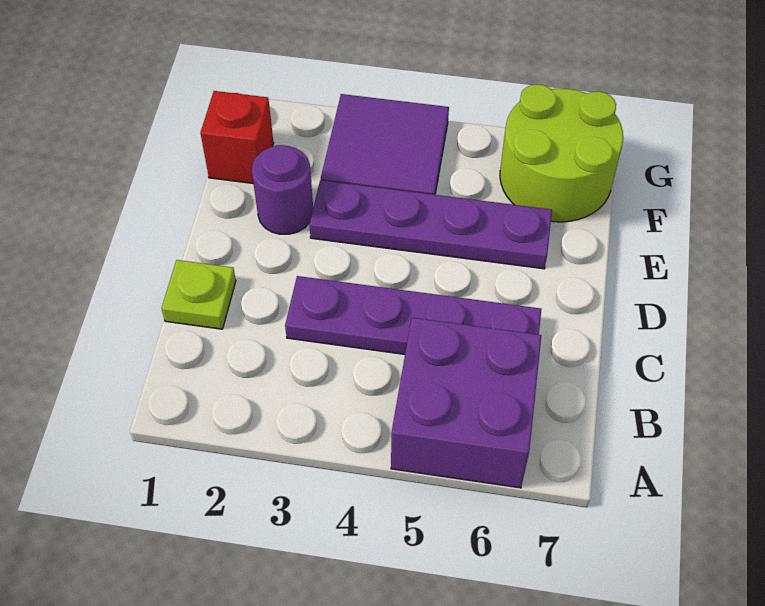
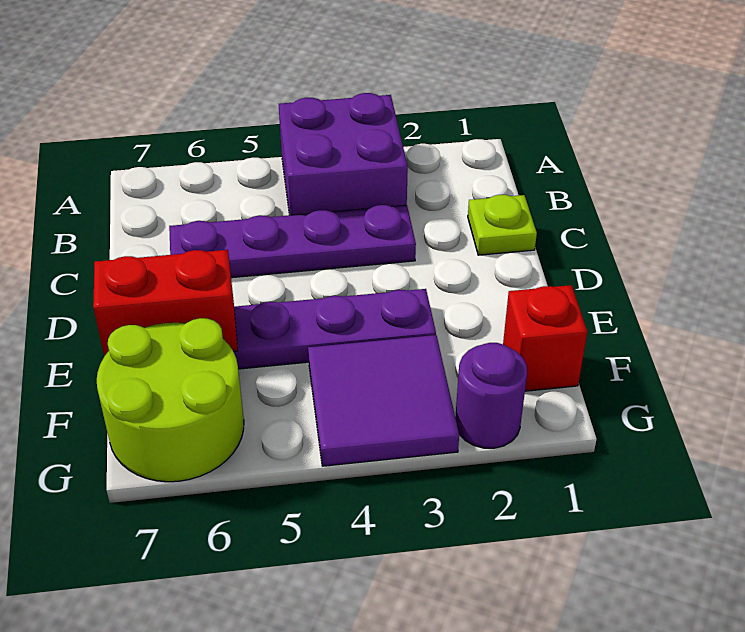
purple brick A5:B6 level 1 -> purple brick A3:B4 level 1
purple round brick E2 level 1 -> purple round brick G2 level 1
none -> red brick E6:E7 level 2

